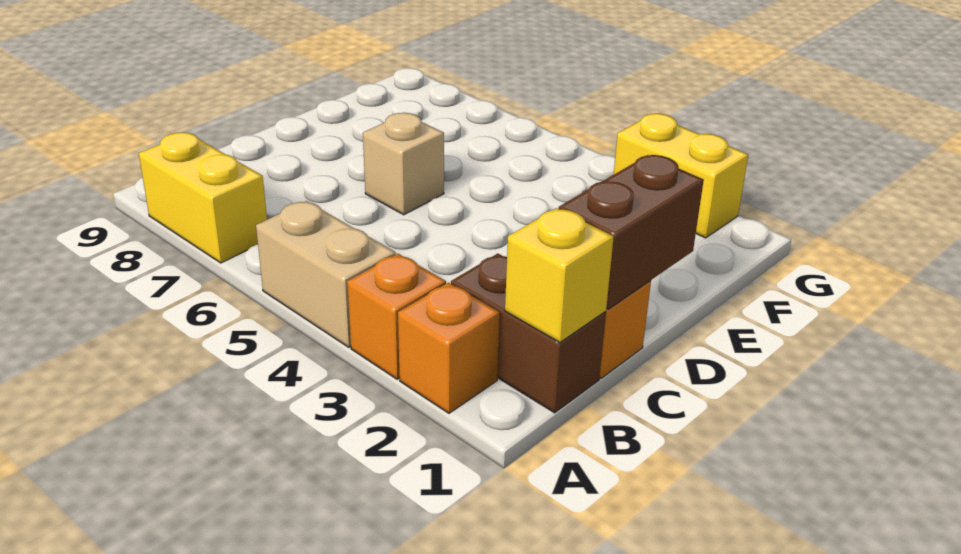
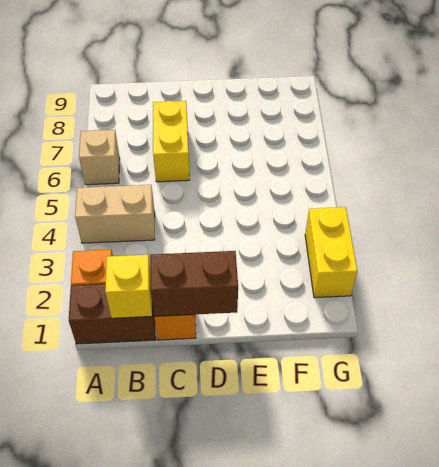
orange brick A3 level 1 -> none
tan brick A4:A5 level 1 -> tan brick A4:B4 level 1
yellow brick A7:A8 level 1 -> yellow brick C6:C7 level 1
brown brick B1:B2 level 1 -> brown brick A1:B1 level 1
tan brick D6 level 1 -> tan brick A6 level 1

